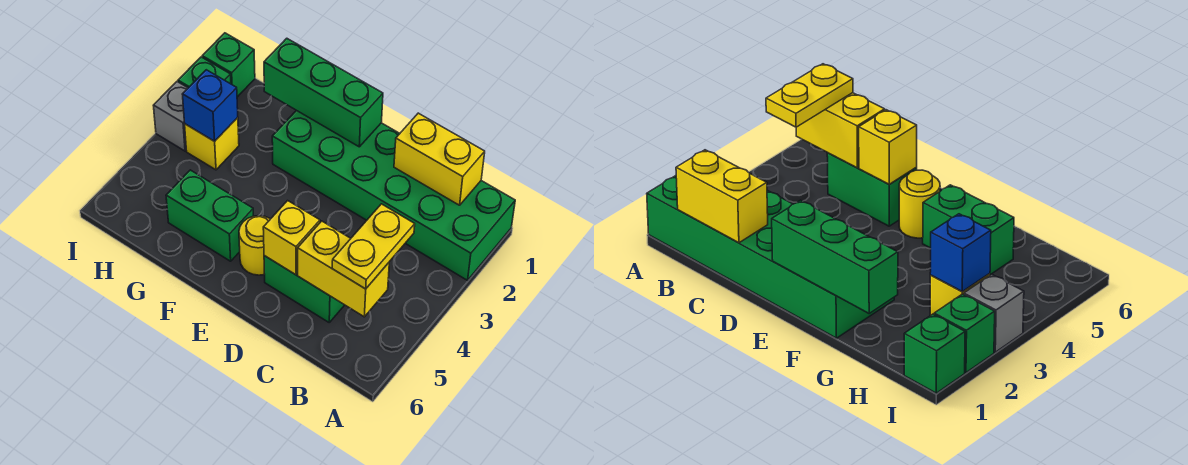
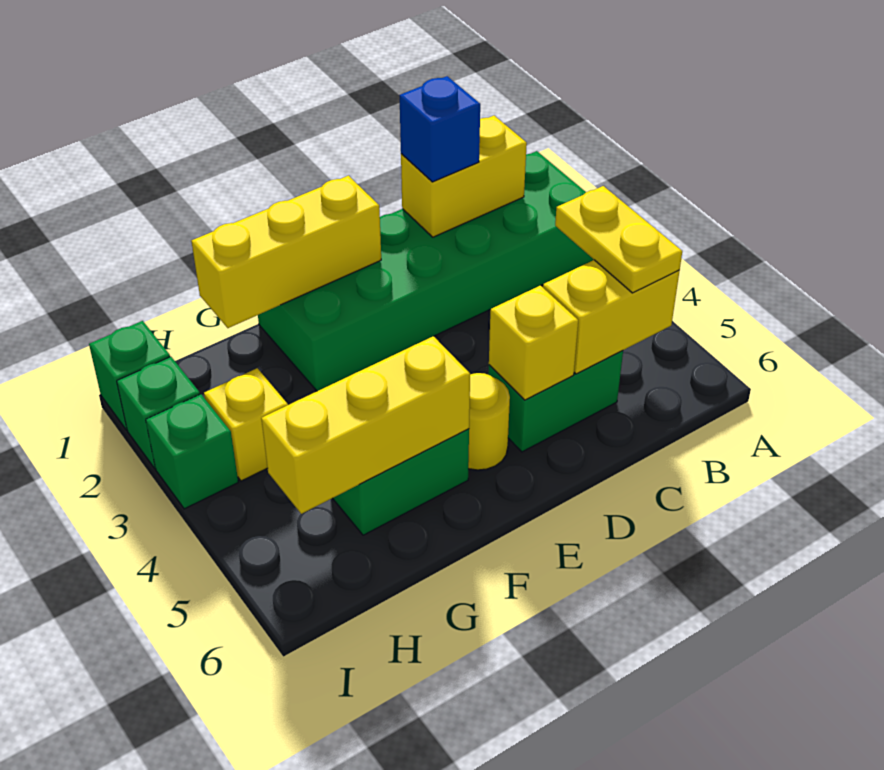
green brick E1:G1 level 2 -> yellow brick E1:G1 level 2
none -> yellow brick F5:H5 level 2
blue brick H3 level 2 -> blue brick C1 level 3
grey brick I3 level 1 -> green brick I3 level 1

